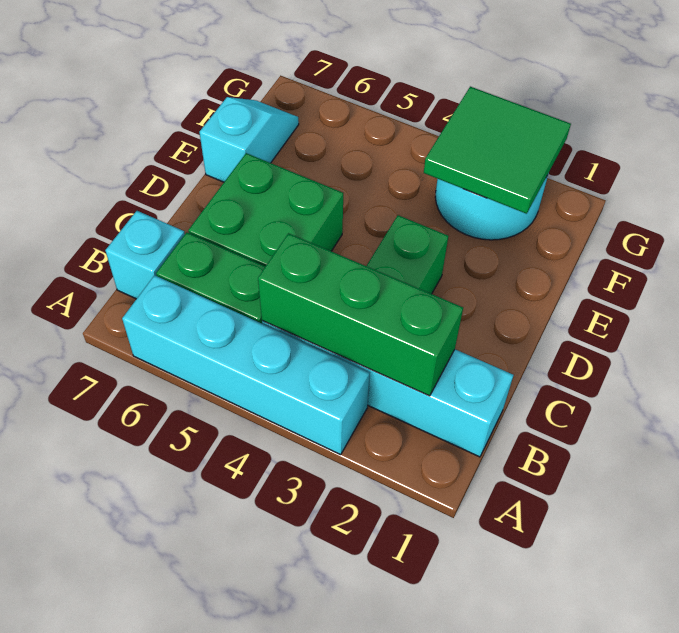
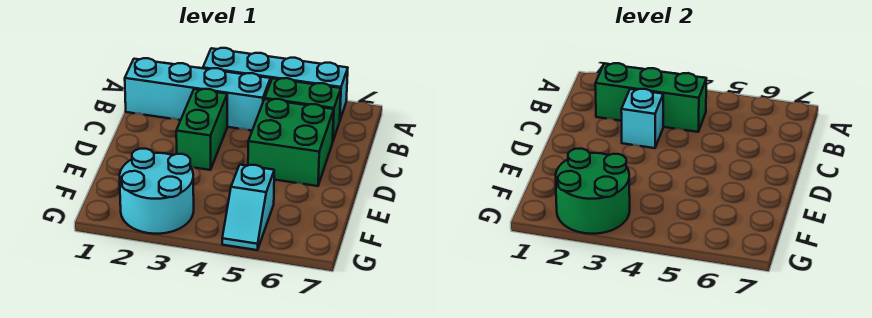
cyan brick B7 level 1 -> cyan brick C3 level 2
cyan slope E7:F7 level 1 top E -> cyan slope F5:G5 level 1 top F
green tile F2:G3 level 2 -> green round brick F2:G3 level 2

